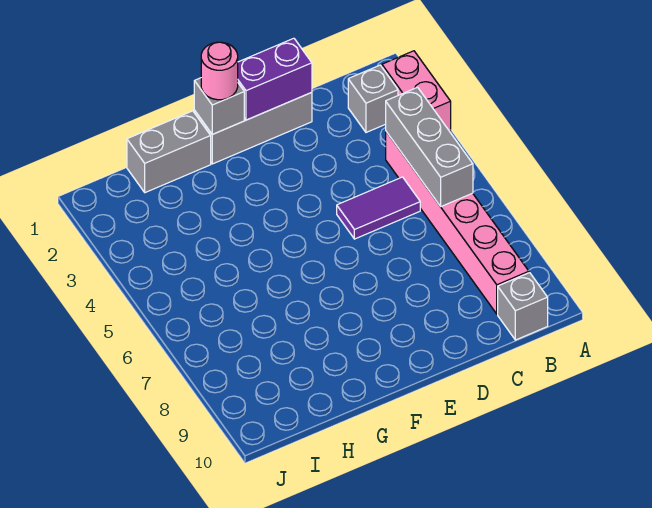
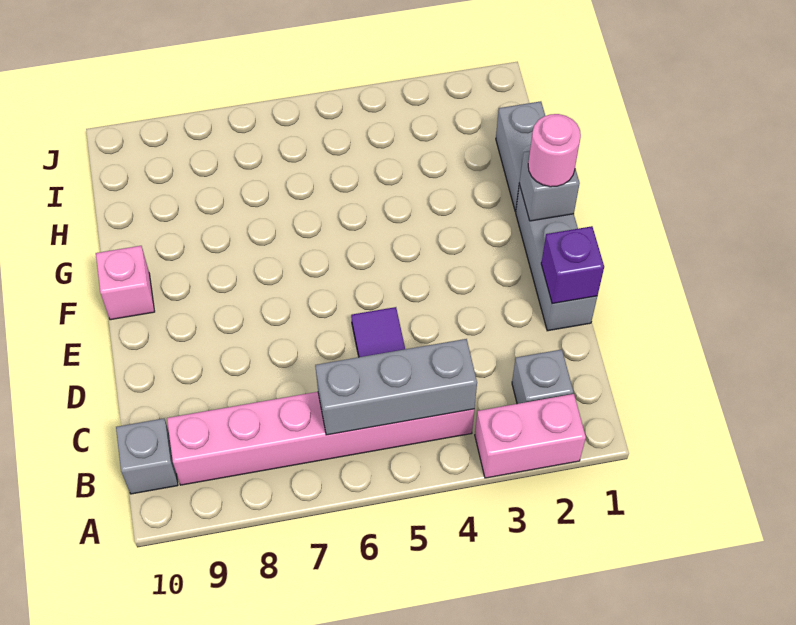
purple brick D1:E1 level 2 -> purple brick D1 level 2
none -> pink brick F10 level 1

